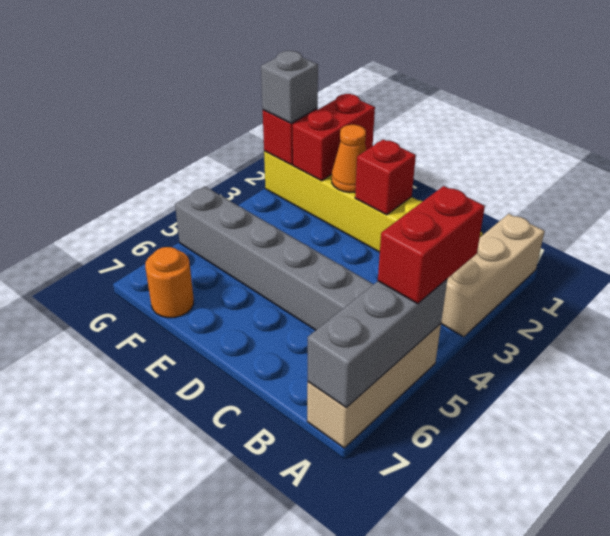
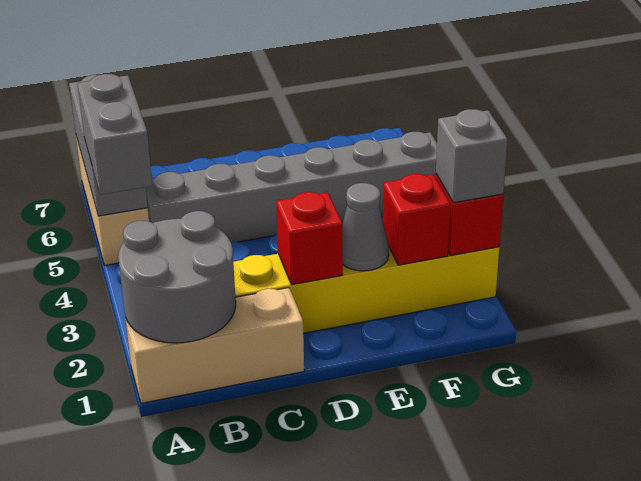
tan brick A1:A3 level 1 -> tan brick A1:C1 level 1
none -> grey round brick A1:B2 level 2
red brick A4:A5 level 3 -> grey brick A4:A5 level 3
orange cone E2 level 2 -> grey cone E2 level 2
red brick F1:F2 level 2 -> red brick F2 level 2
orange round brick F7 level 1 -> none

